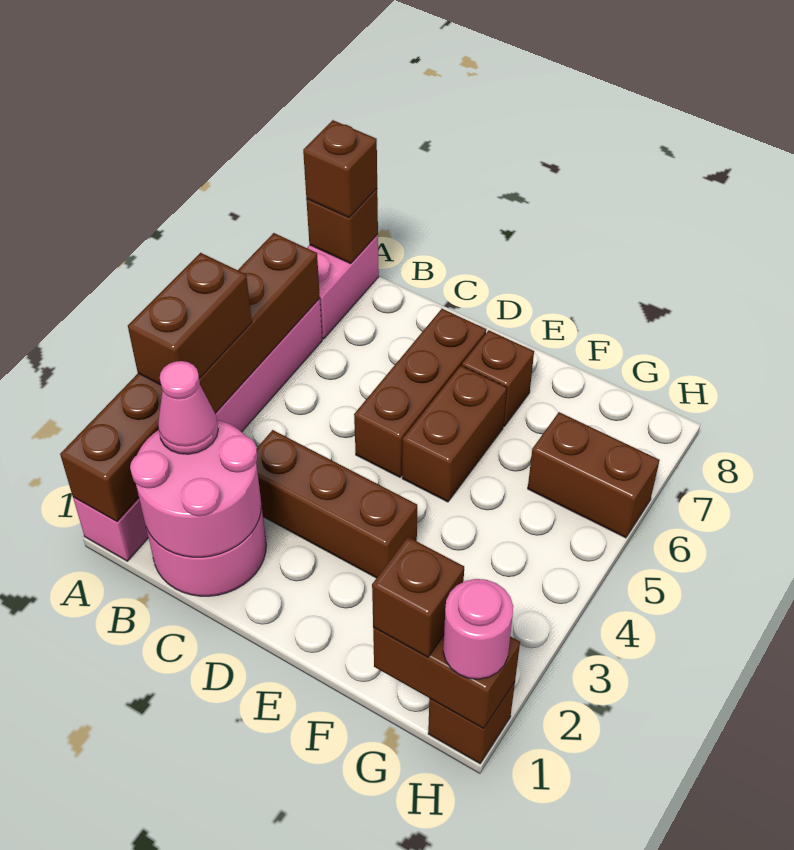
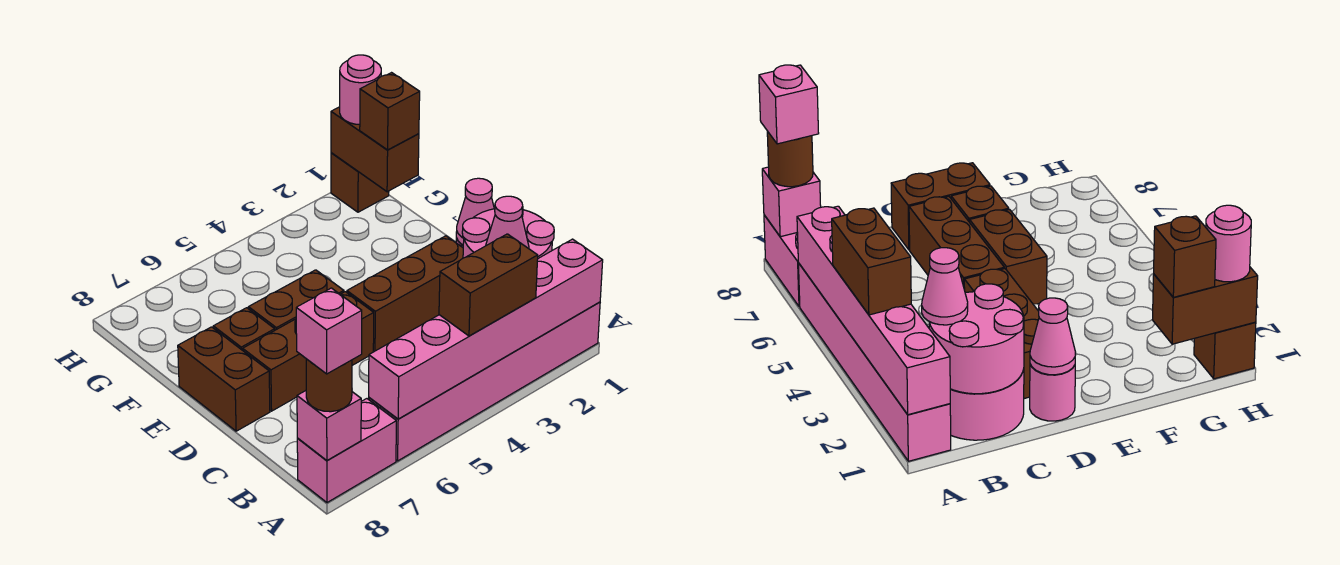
brown brick A1:A6 level 2 -> pink brick A1:A6 level 2
brown brick A8 level 2 -> pink brick A8 level 2
brown brick A8 level 3 -> brown round brick A8 level 3
none -> pink brick A8 level 4
brown brick C3:E3 level 1 -> brown brick D2:D4 level 1
none -> pink round brick D1 level 1
none -> pink cone D1 level 2
brown brick G6:H6 level 1 -> brown brick D8:E8 level 1

